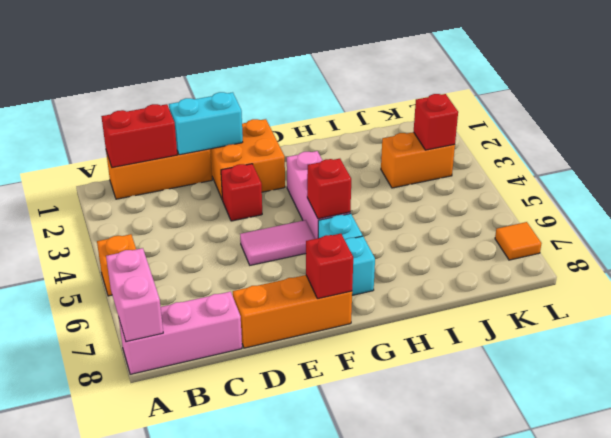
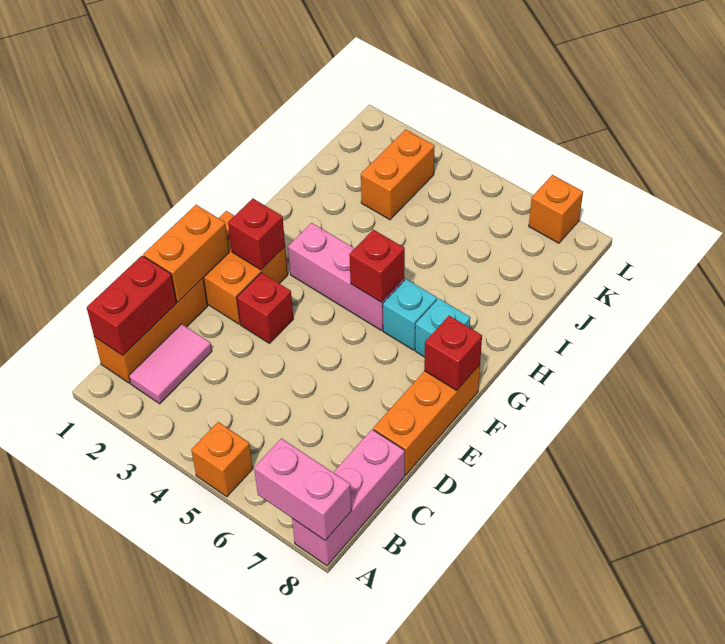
cyan brick D1:E1 level 2 -> orange brick D1:E1 level 2
pink tile E5:F5 level 1 -> pink tile B2:C2 level 1
red brick K3 level 2 -> red brick F2 level 2
orange tile L7 level 1 -> orange brick L7 level 1

